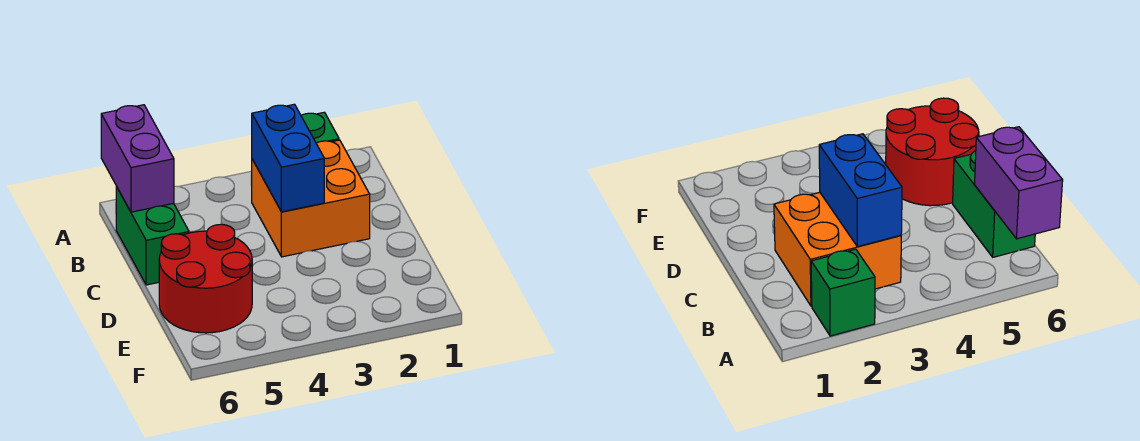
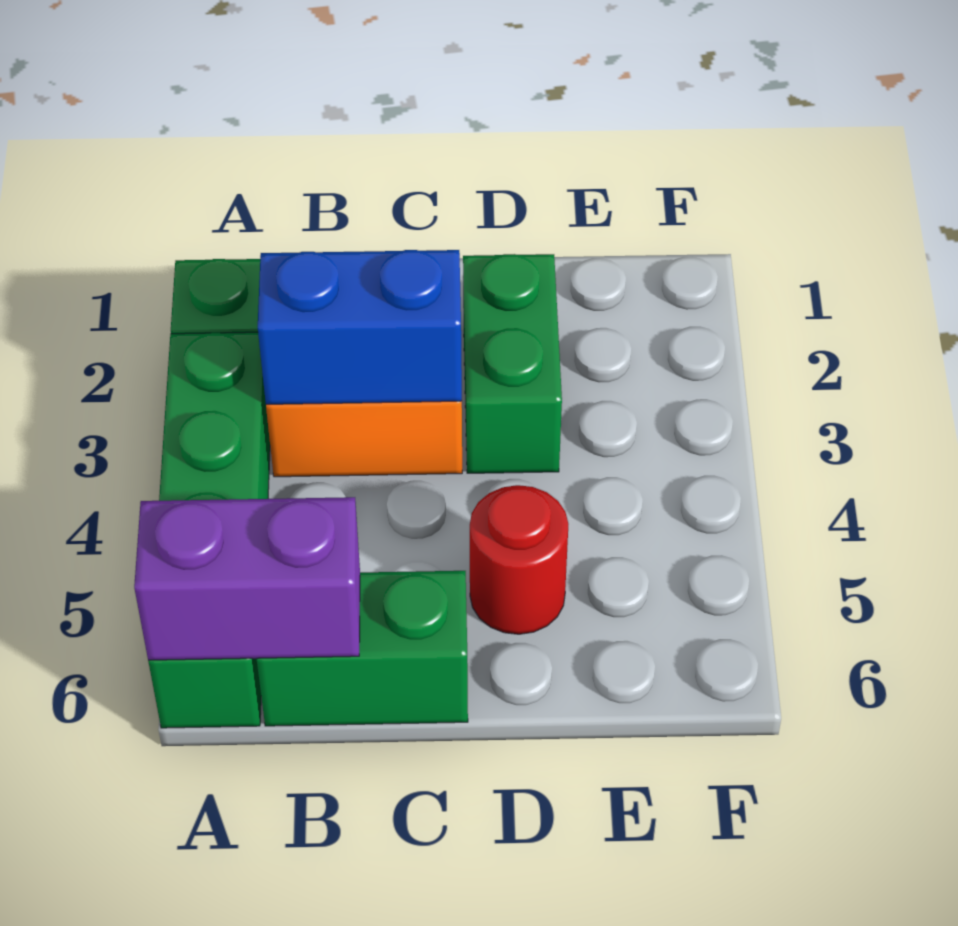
none -> green brick A3:A6 level 1
none -> green brick D2:D3 level 1
red round brick D5:E6 level 1 -> red round brick D5 level 1

